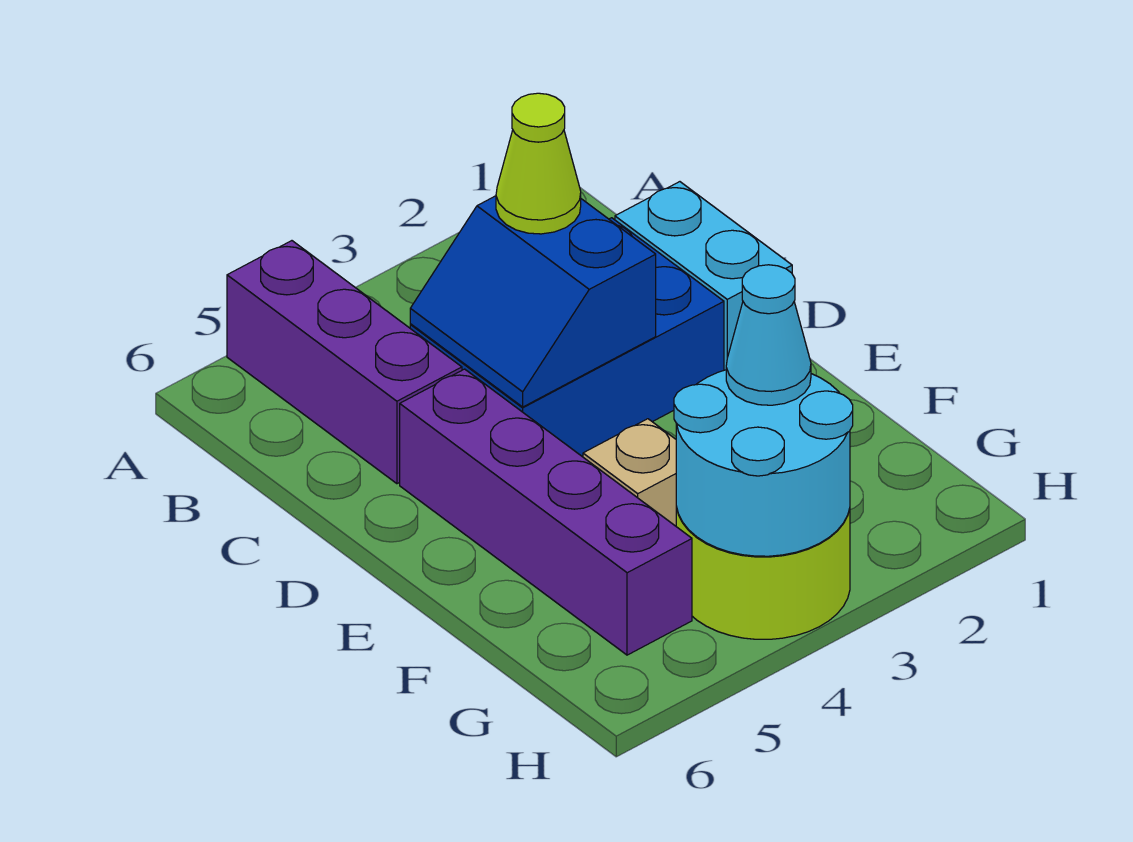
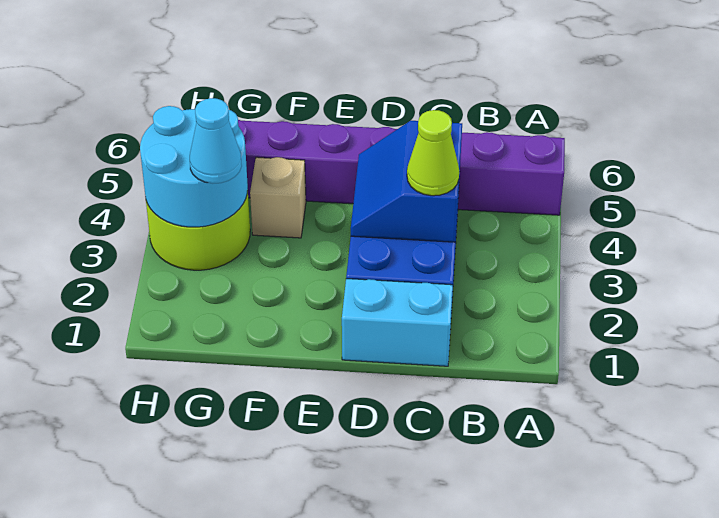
blue slope C3:D4 level 2 top 3 -> blue slope C3:D4 level 2 top C

